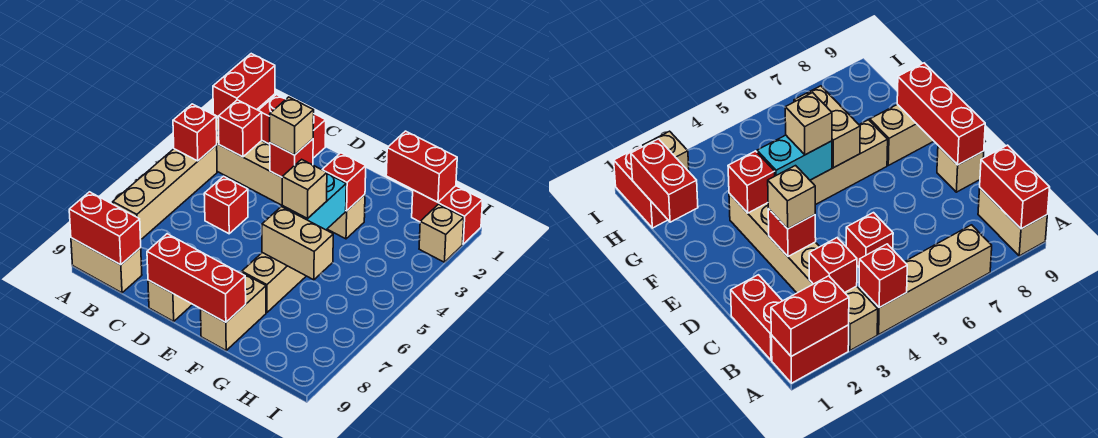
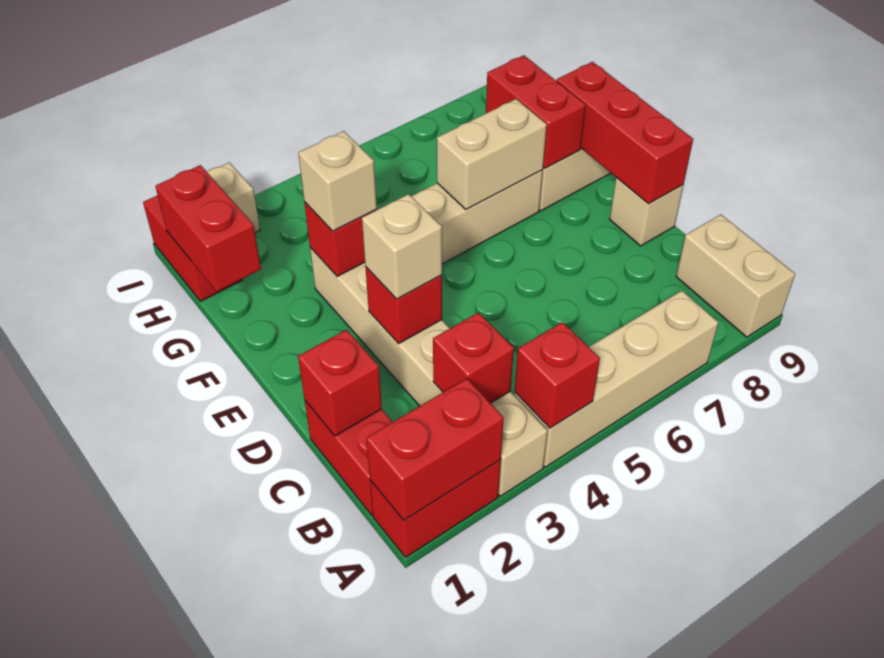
red brick A9:B9 level 2 -> red brick F8:G8 level 2
red brick C5 level 1 -> red brick C1 level 2
cyan brick F4:F5 level 2 -> none
tan brick F5 level 3 -> tan brick F3 level 3
tan brick F6:G6 level 2 -> tan brick F6:F7 level 2

